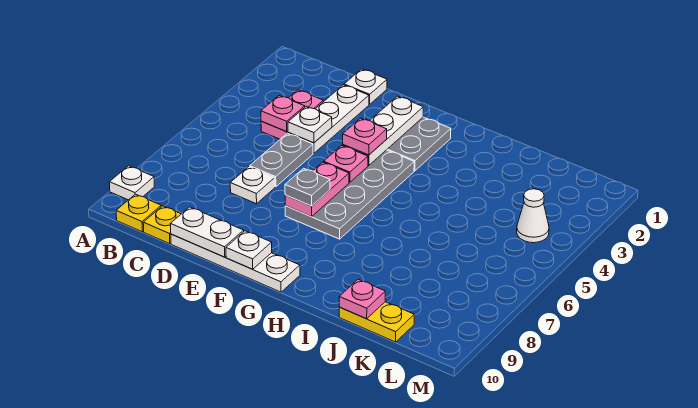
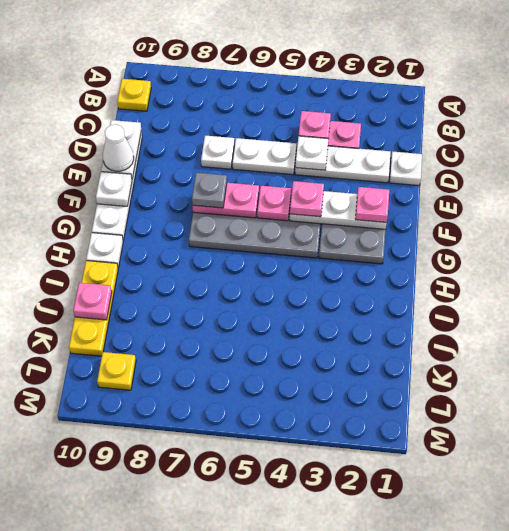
white plate A9 level 1 -> white plate H10 level 1
yellow plate C10 level 1 -> yellow plate L9 level 1
grey plate D5:D6 level 1 -> white plate D5:D6 level 1
none -> pink plate F2 level 3
yellow plate J10:K10 level 1 -> yellow plate I10:K10 level 1
white cone L4 level 1 -> white cone E10 level 3

